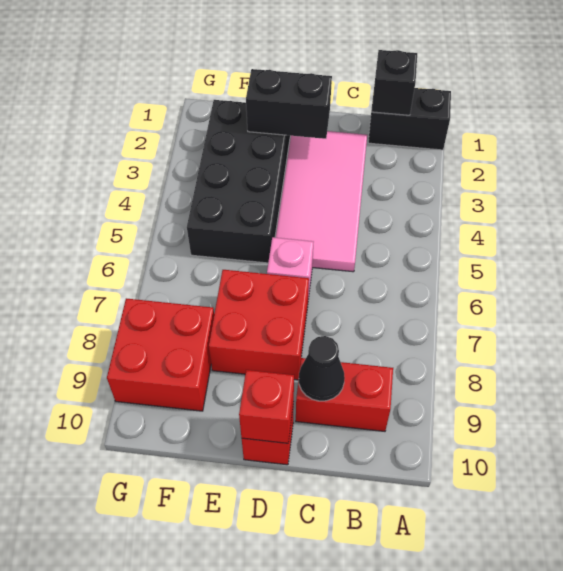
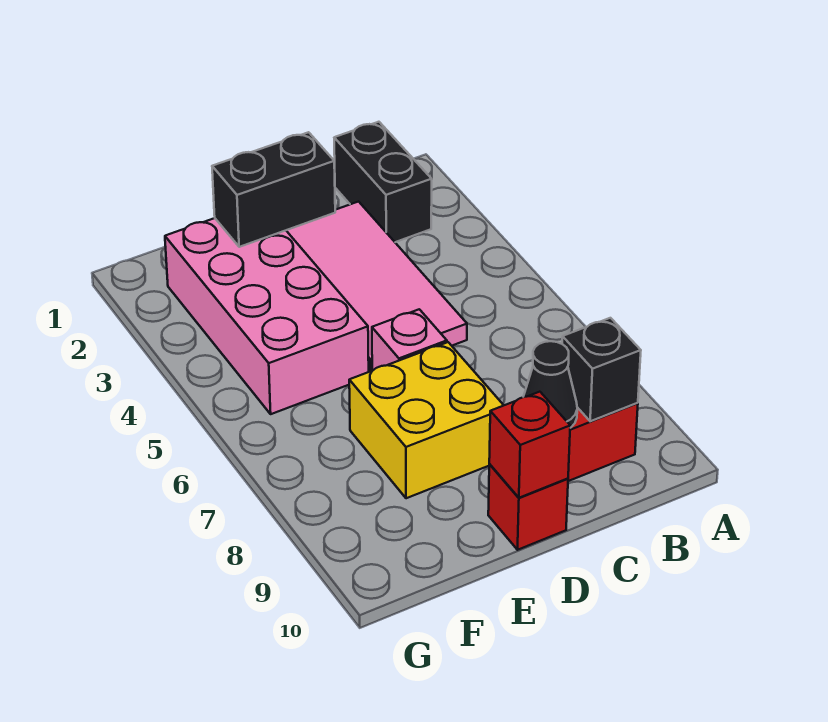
black brick A1:B1 level 1 -> black brick B1:B2 level 1
black brick B1 level 2 -> black brick B9 level 2
red brick D7:E8 level 1 -> yellow brick D7:E8 level 1
black brick E2:F5 level 1 -> pink brick E2:F5 level 1
red brick F8:G9 level 1 -> none

